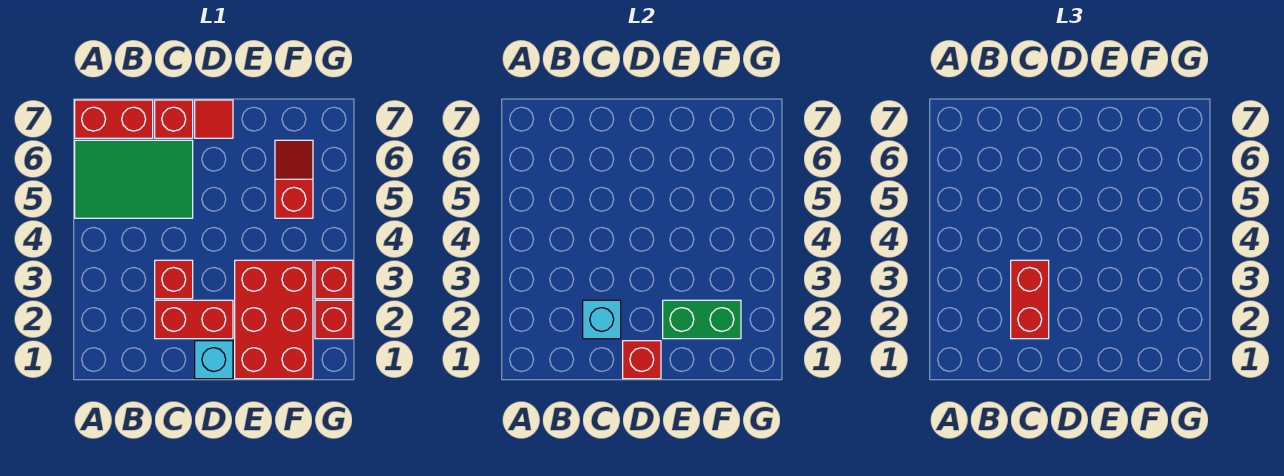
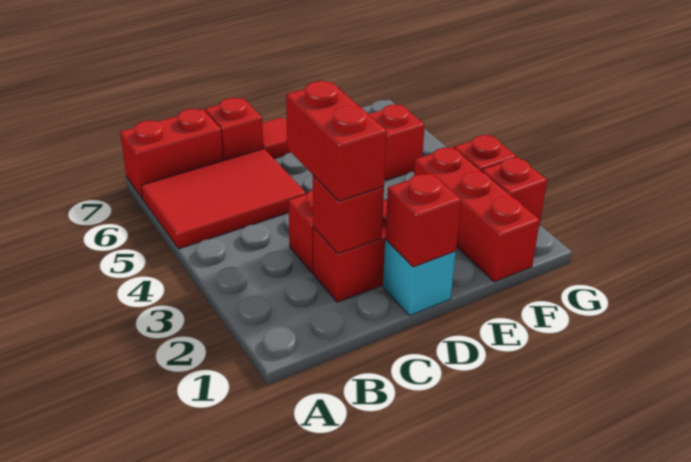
green tile A5:C6 level 1 -> red tile A5:C6 level 1
cyan brick C2 level 2 -> red brick C2 level 2
red brick E1:F3 level 1 -> red brick F1:F3 level 1
green brick E2:F2 level 2 -> none

